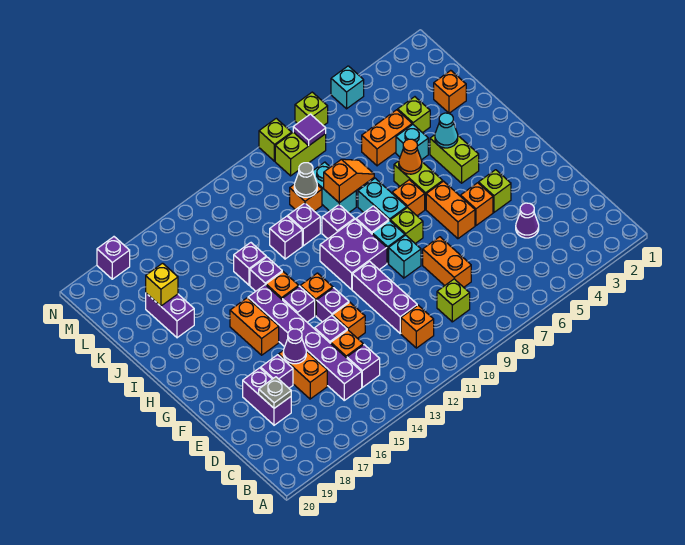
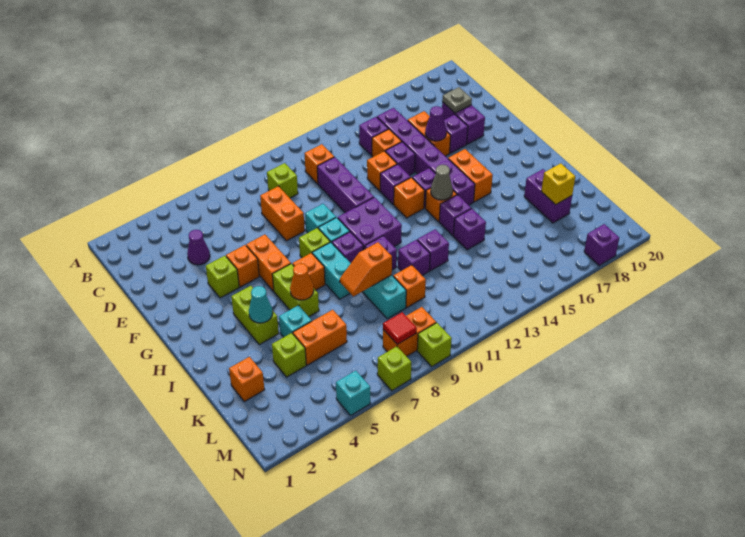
grey cone K10 level 2 -> grey cone H14 level 2
lime brick M8:M9 level 1 -> orange brick M8:M9 level 1
purple tile M8 level 2 -> red tile M8 level 2

